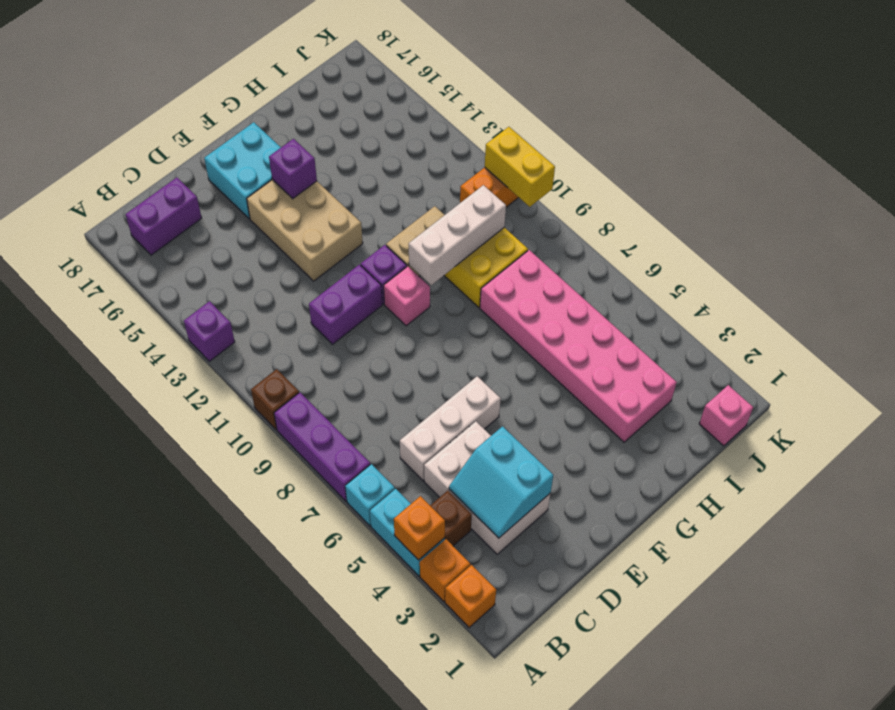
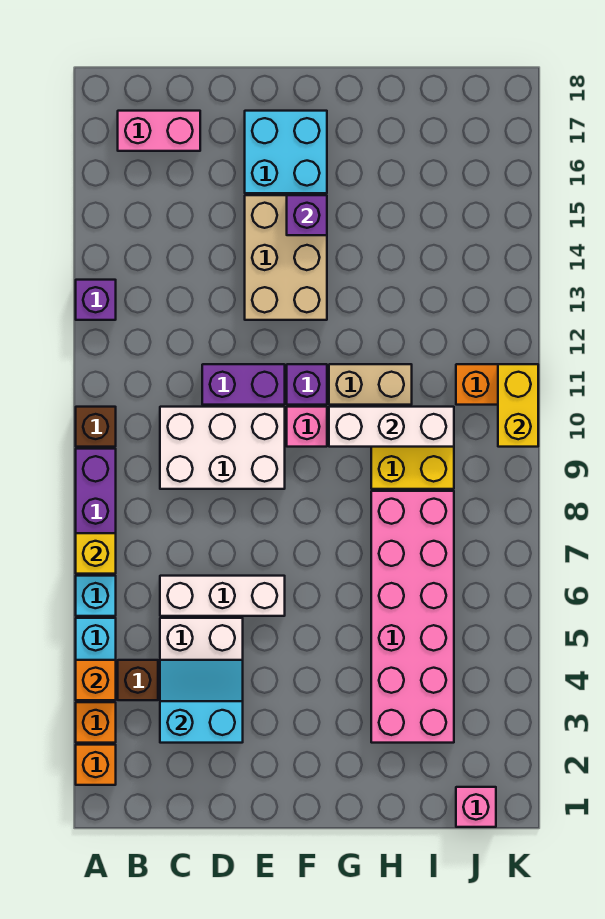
none -> yellow brick A7 level 2
purple brick B17:C17 level 1 -> pink brick B17:C17 level 1
cyan slope C3:D4 level 2 top D -> cyan slope C3:D4 level 2 top 3
none -> white brick C9:E10 level 1

